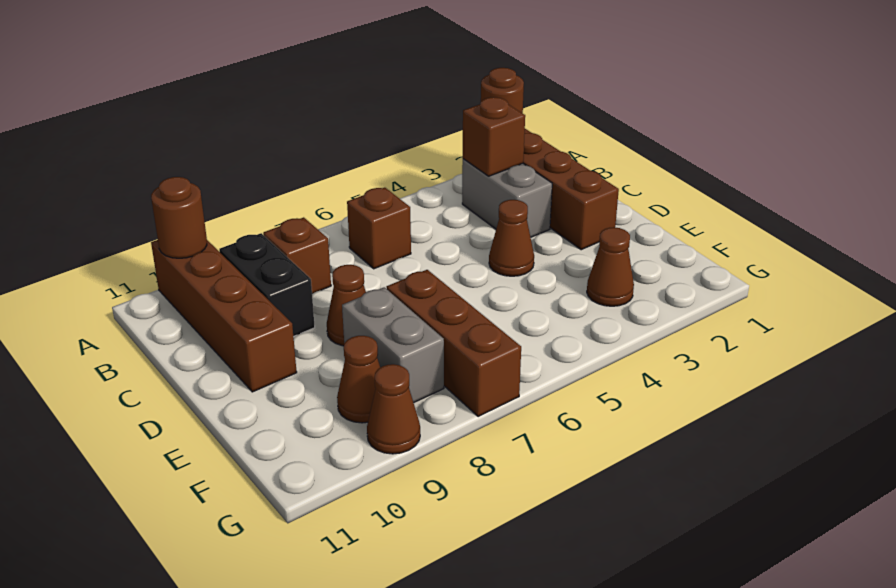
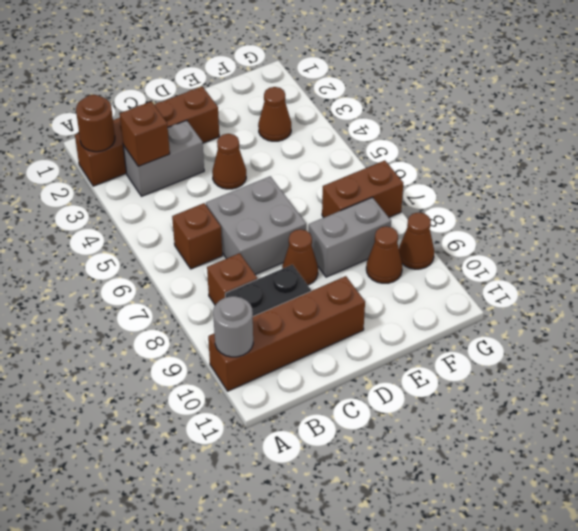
brown round brick A10 level 2 -> grey round brick A10 level 2
none -> grey brick C6:D7 level 1
brown brick E7:G7 level 1 -> brown brick F7:G7 level 1

